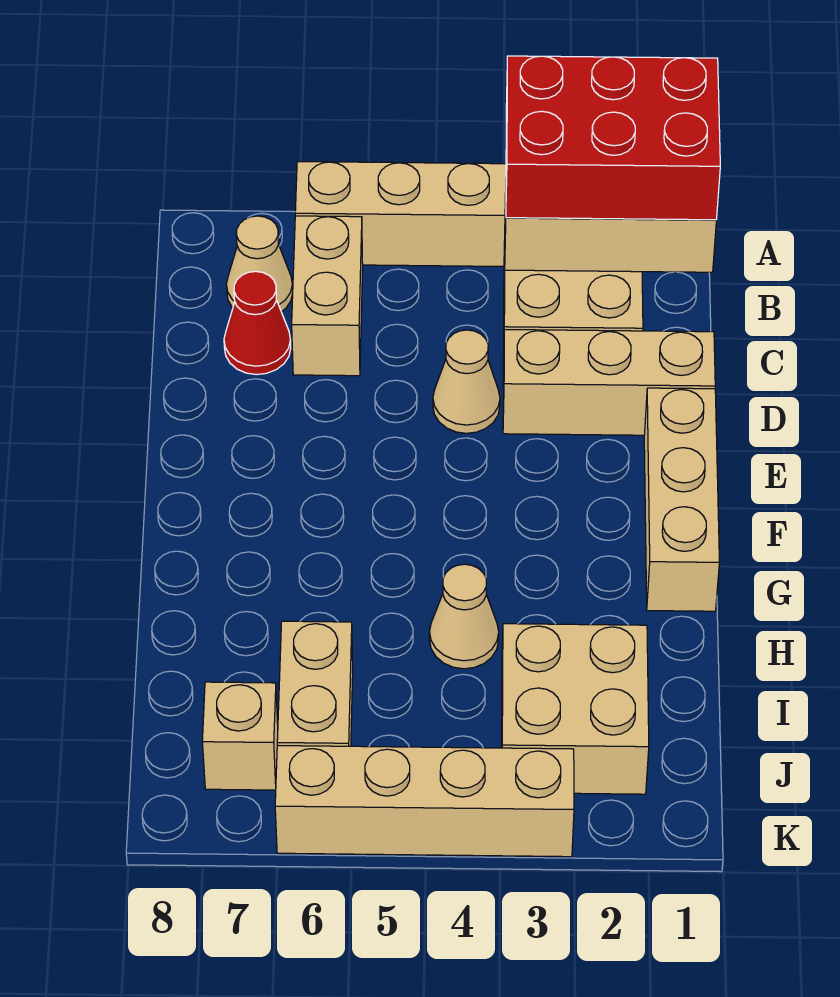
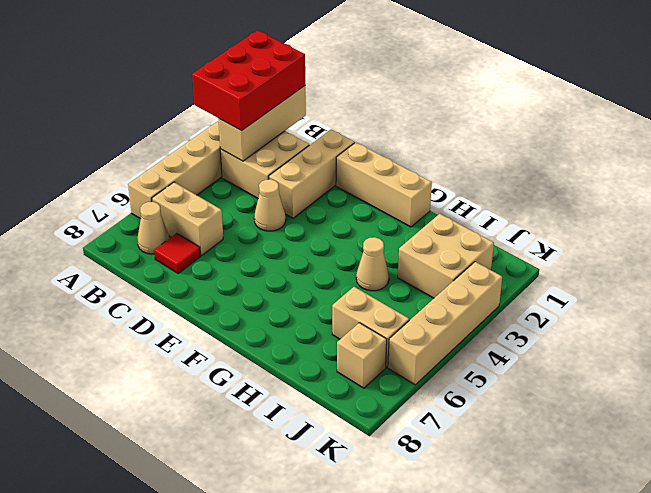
red cone C7 level 1 -> red tile C7 level 1

